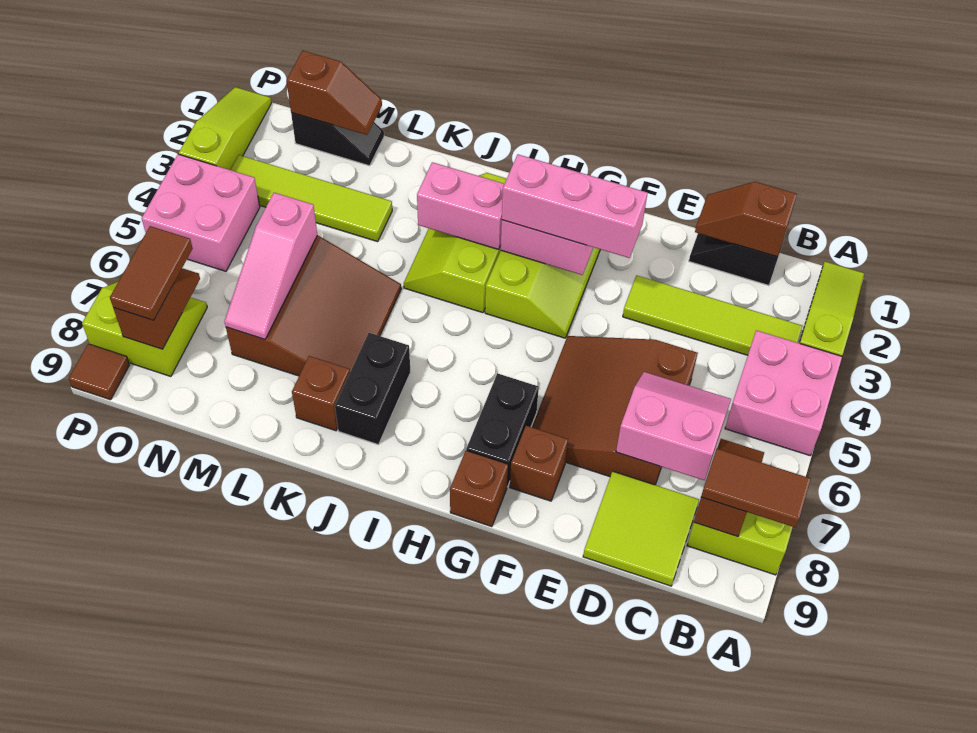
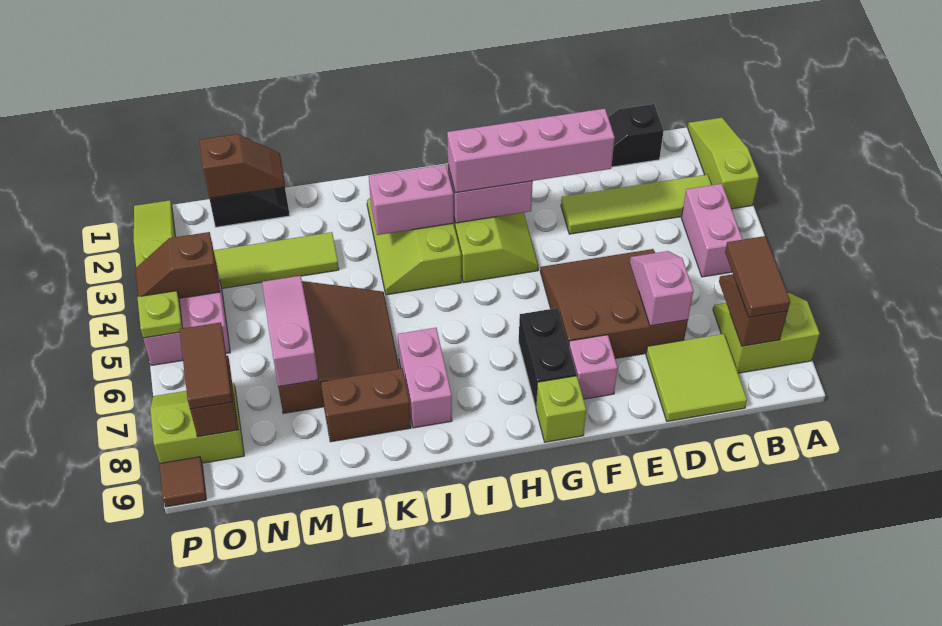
pink brick A4:B5 level 1 -> pink brick B4:B5 level 1
brown tile A8:B8 level 3 -> brown tile B7:B8 level 3
brown slope C1:D1 level 2 top C -> brown slope O4:P4 level 2 top O
pink slope C6:D7 level 2 top 7 -> pink slope D6:D7 level 2 top 7
brown slope D5:F7 level 1 top D -> brown slope D5:F7 level 1 top 7
pink brick F3:H3 level 3 -> pink brick E3:H3 level 3
brown brick F8 level 1 -> pink brick F8 level 1
brown brick G9 level 1 -> lime brick G9 level 1
black brick J7:J8 level 1 -> pink brick J7:J8 level 1
brown brick K8 level 1 -> brown brick K8:L8 level 1
pink slope M5:M7 level 2 top 5 -> pink slope M5:M7 level 2 top 7
none -> lime plate P5 level 2

